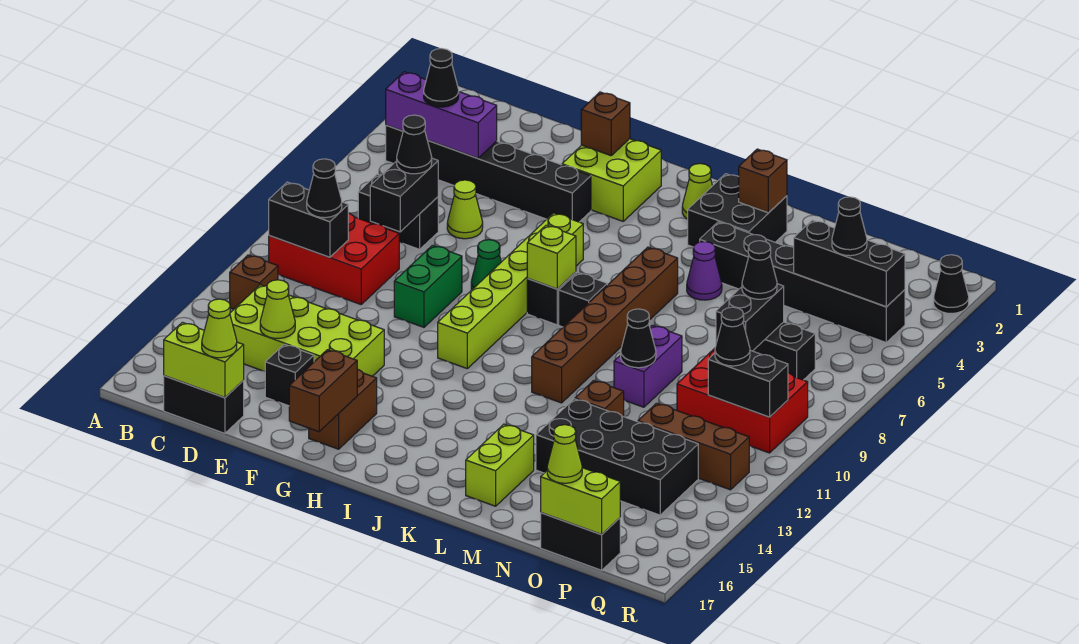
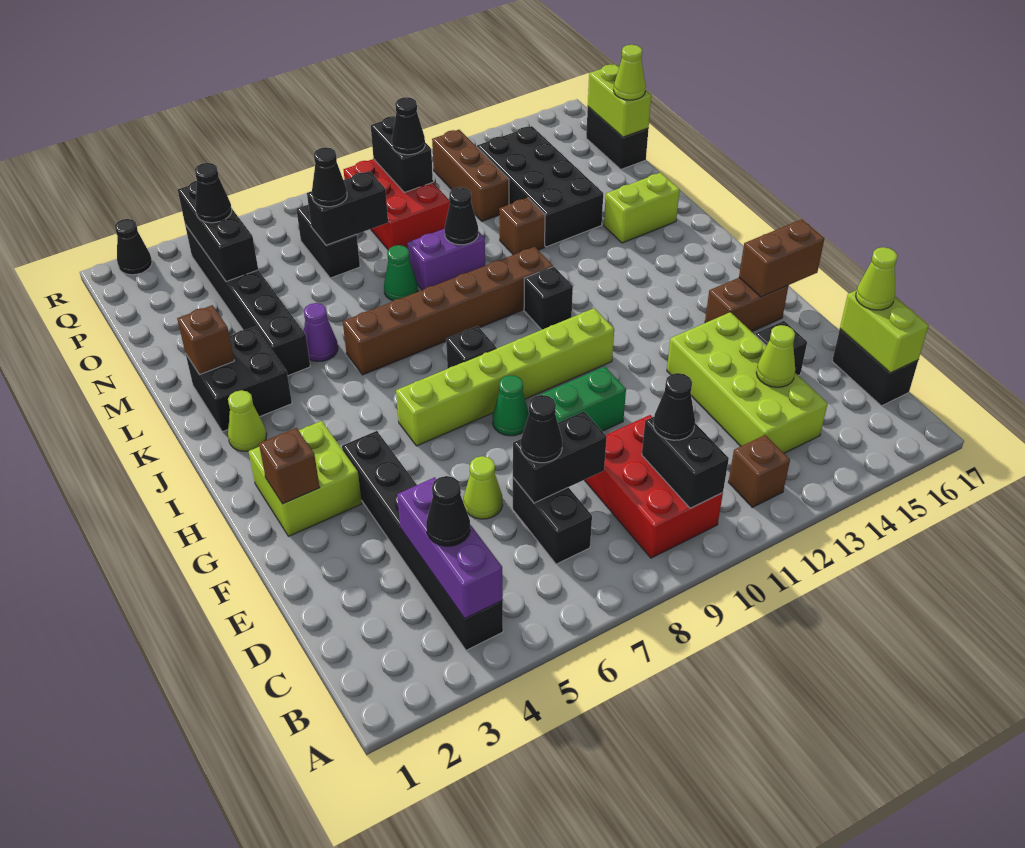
lime brick I8 level 2 -> none
black brick J8 level 1 -> black brick J11 level 1
none -> green cone M8 level 1

